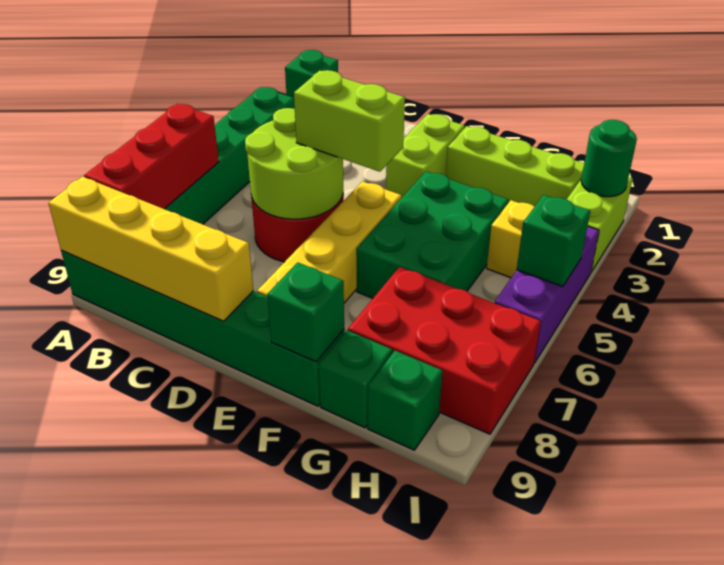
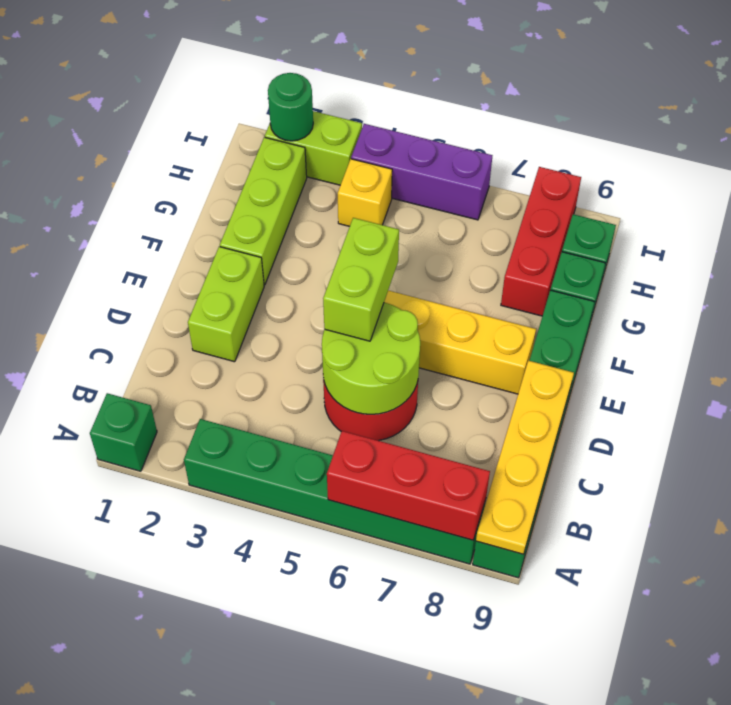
yellow brick A9:D9 level 2 -> yellow plate A9:D9 level 2
lime brick E2:E3 level 1 -> lime brick D2:E2 level 1
green brick F4:G6 level 1 -> none
green brick F9 level 2 -> none
red brick G7:I8 level 1 -> red brick G8:I8 level 1
green brick I5 level 2 -> none

